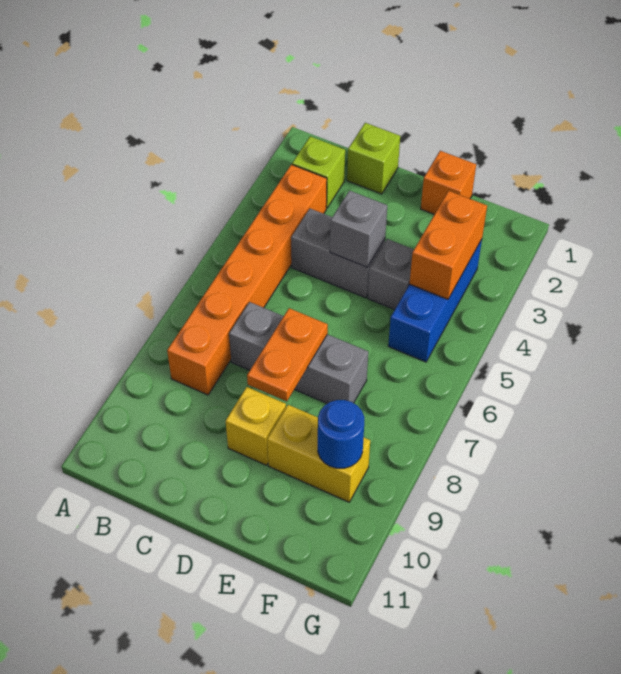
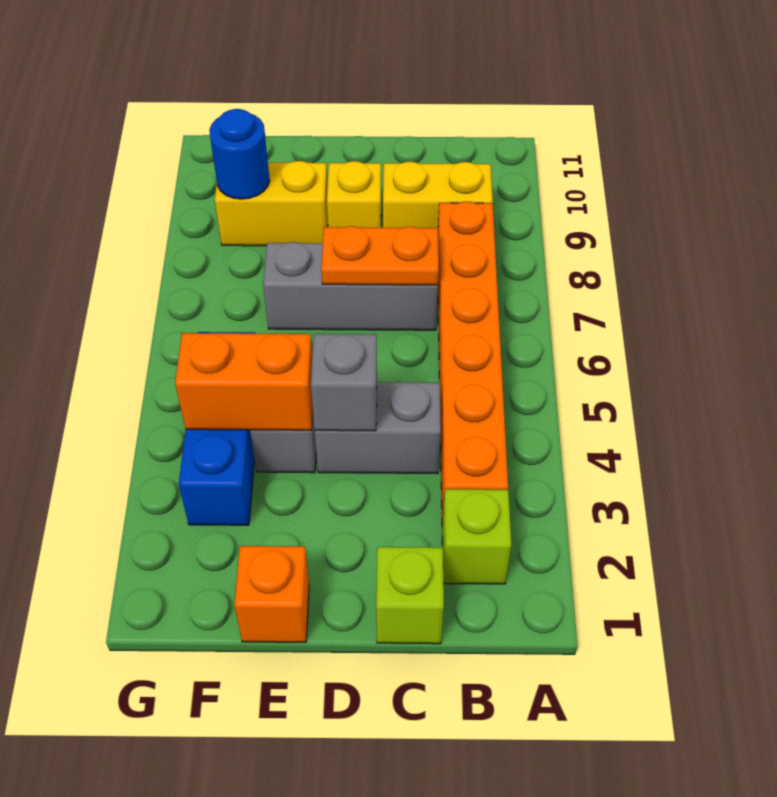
none -> yellow brick B9:C9 level 1
orange plate D7:D8 level 2 -> orange plate C7:D7 level 2
orange brick F3:F4 level 2 -> orange brick E4:F4 level 2

